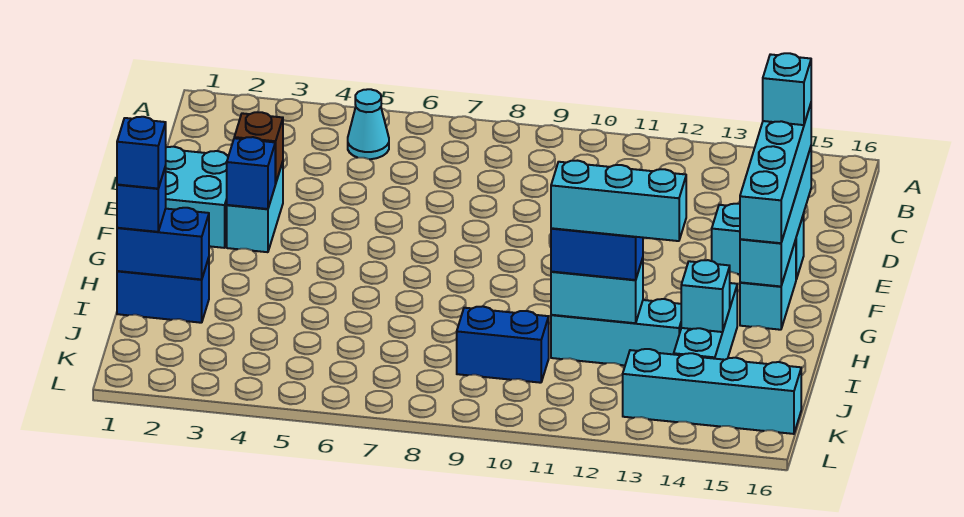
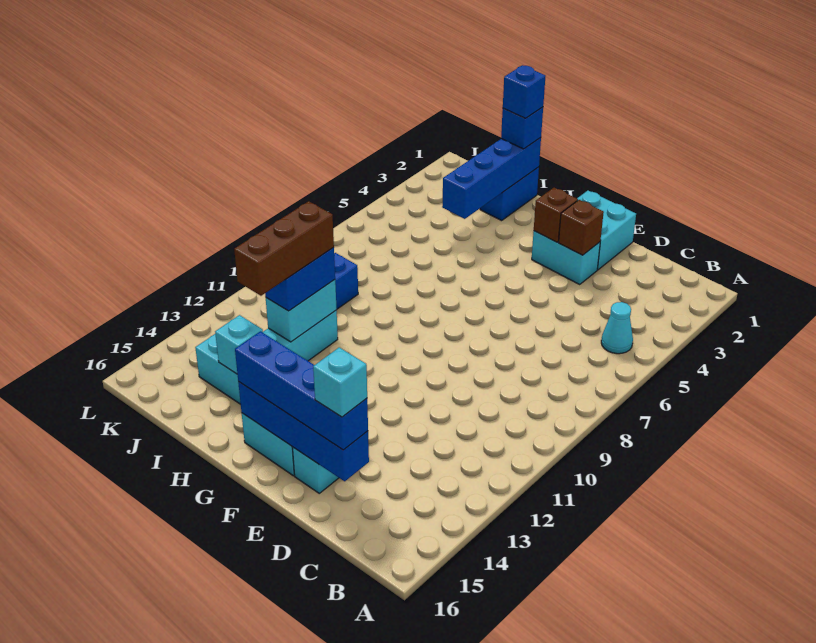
cyan brick D15:G15 level 2 -> blue brick D15:G15 level 2
cyan brick D15:G15 level 3 -> blue brick D15:G15 level 3
blue brick F3 level 2 -> brown brick F3 level 2
blue brick I1:I2 level 2 -> blue brick I1:I4 level 2
cyan brick I11:I13 level 4 -> brown brick I11:I13 level 4
cyan brick K13:K16 level 1 -> none

